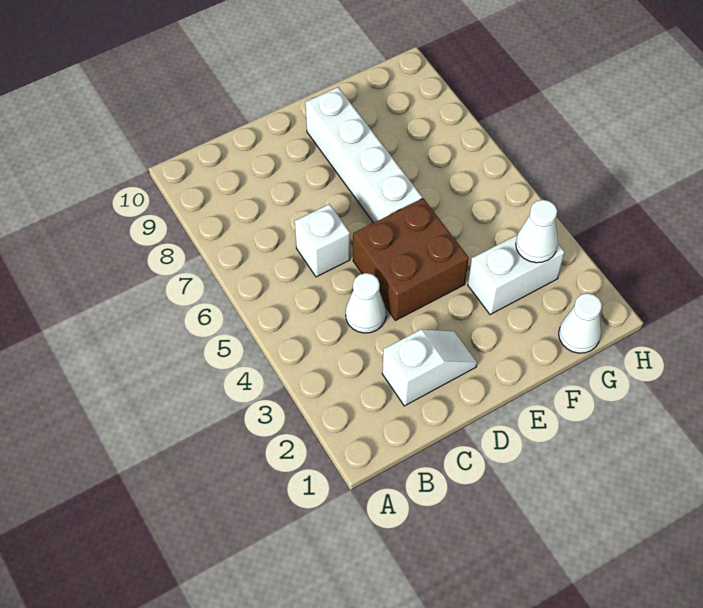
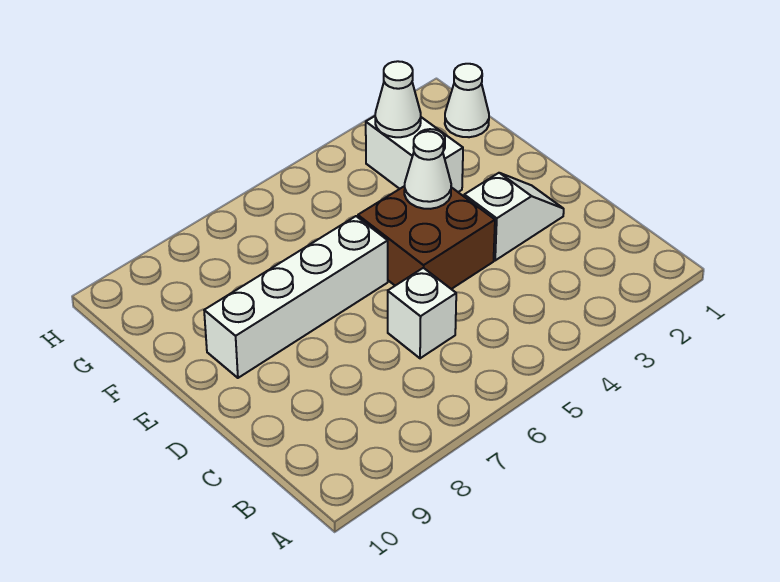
white slope C2:D2 level 1 top C -> white slope D2:D3 level 1 top 3
white cone C4 level 1 -> white cone E4 level 2

